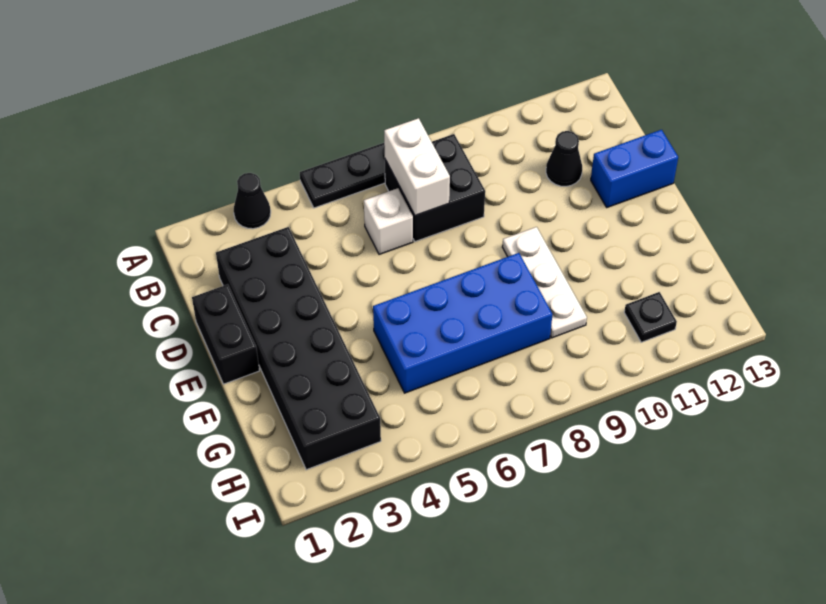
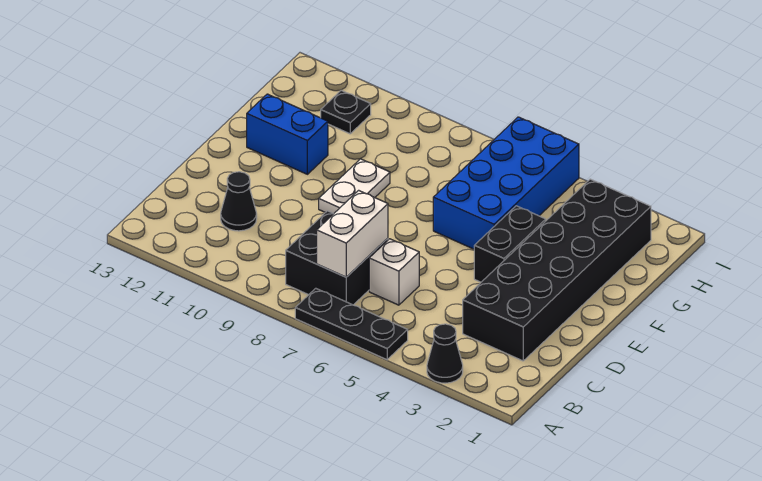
black brick D1:E1 level 1 -> black brick E4:F4 level 1
blue brick D12:D13 level 1 -> blue brick F11:F12 level 1
white plate E9:G9 level 1 -> white plate E9:F9 level 1
blue brick F5:G8 level 1 -> blue brick F5:I6 level 1

